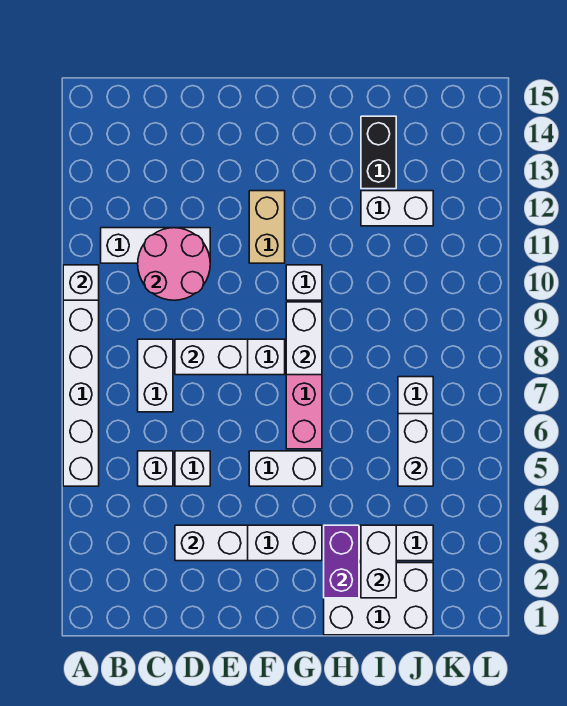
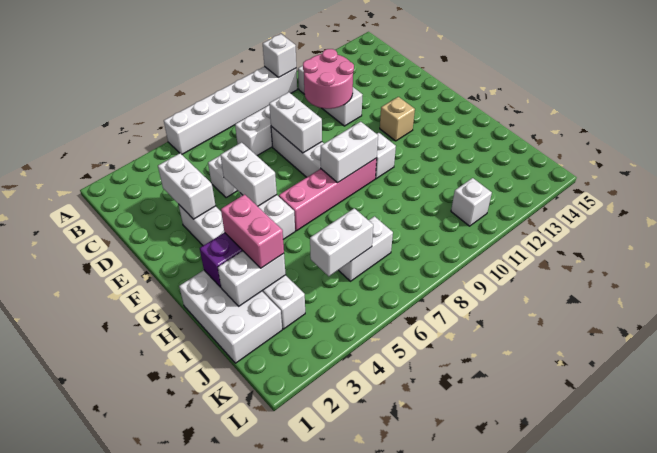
white brick C5 level 1 -> white brick K11 level 1
tan brick F11:F12 level 1 -> tan brick F12 level 1
none -> pink brick H3:I3 level 3
white brick I12:J12 level 1 -> white brick E5:F5 level 2
black brick I13:I14 level 1 -> none

